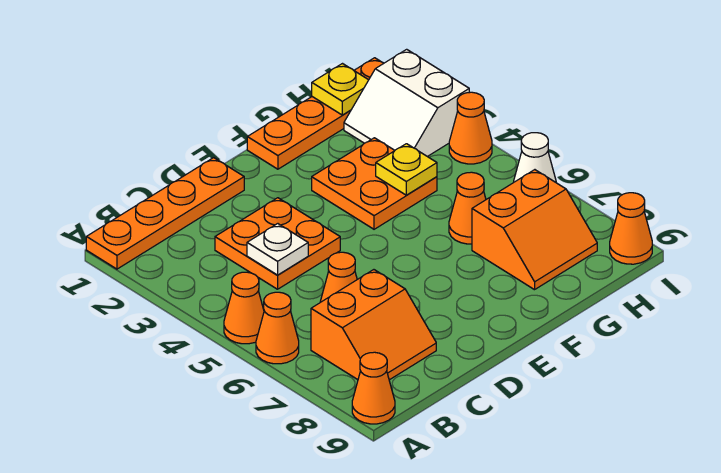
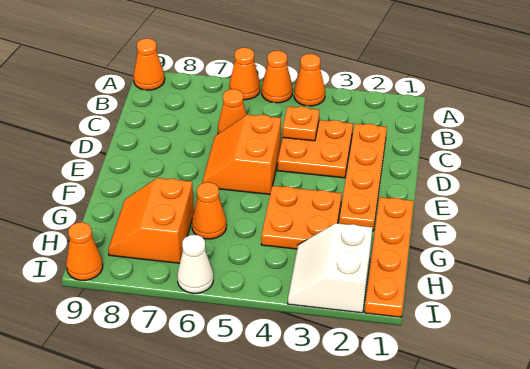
orange plate A1:D1 level 1 -> orange plate C2:F2 level 1
orange slope B7:C8 level 1 top 7 -> orange slope D5:E6 level 1 top 5
white plate C4 level 2 -> orange plate C4 level 2
yellow plate G4 level 2 -> none
yellow plate H1 level 2 -> none
white slope H2:I3 level 1 top I -> white slope H2:I3 level 1 top 2
orange cone I4 level 1 -> orange cone A4 level 1

